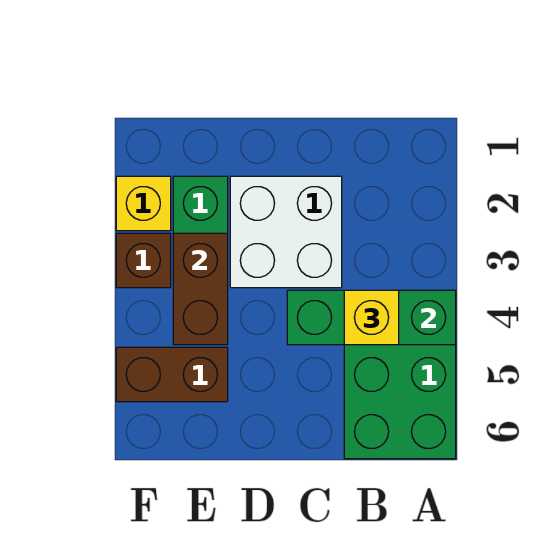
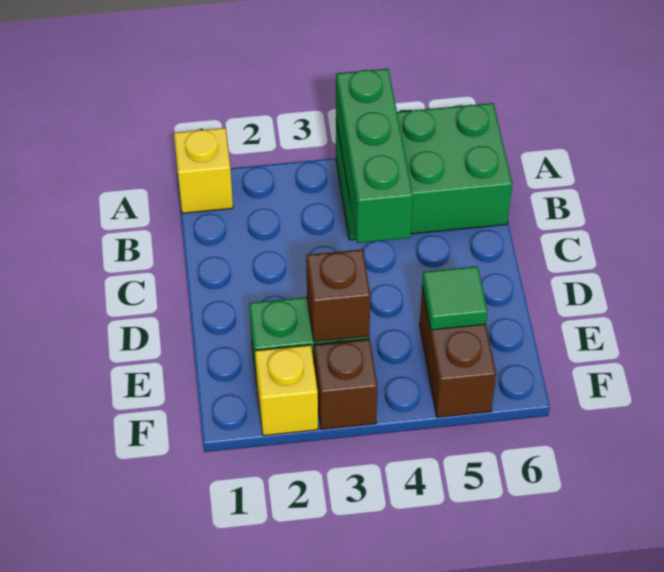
yellow brick B4 level 3 -> yellow brick A1 level 1
white brick C2:D3 level 1 -> none
brown brick E3:E4 level 2 -> brown brick E3 level 2
none -> green tile E5 level 2

